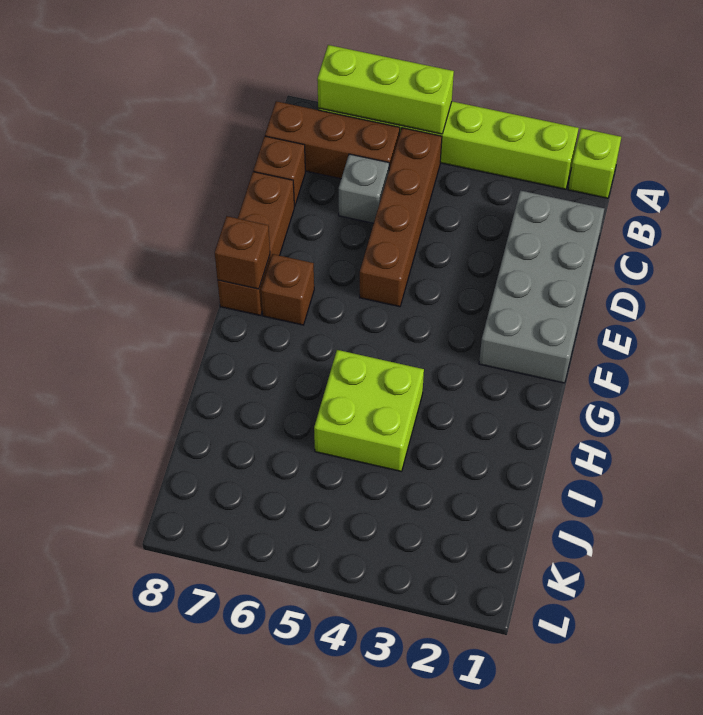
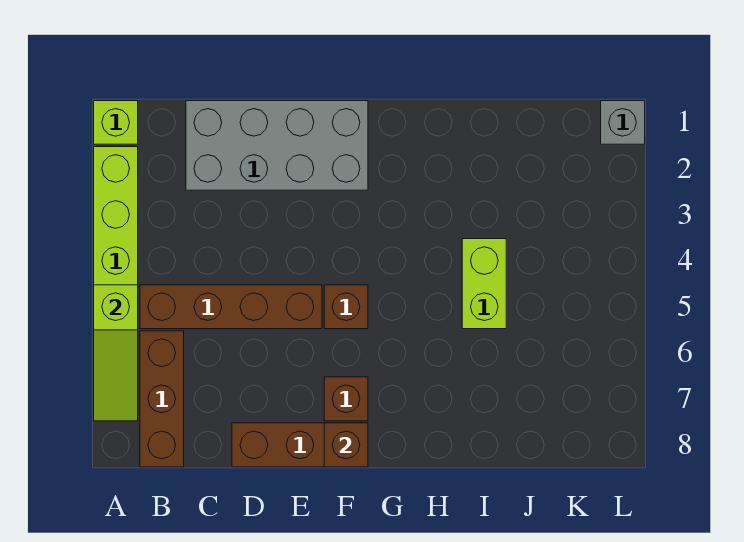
lime brick A5:A7 level 2 -> lime slope A5:A7 level 2 top 5
grey brick C6 level 1 -> grey brick L1 level 1
brown brick C8 level 1 -> brown brick F5 level 1
lime brick H4:I5 level 1 -> lime brick I4:I5 level 1

